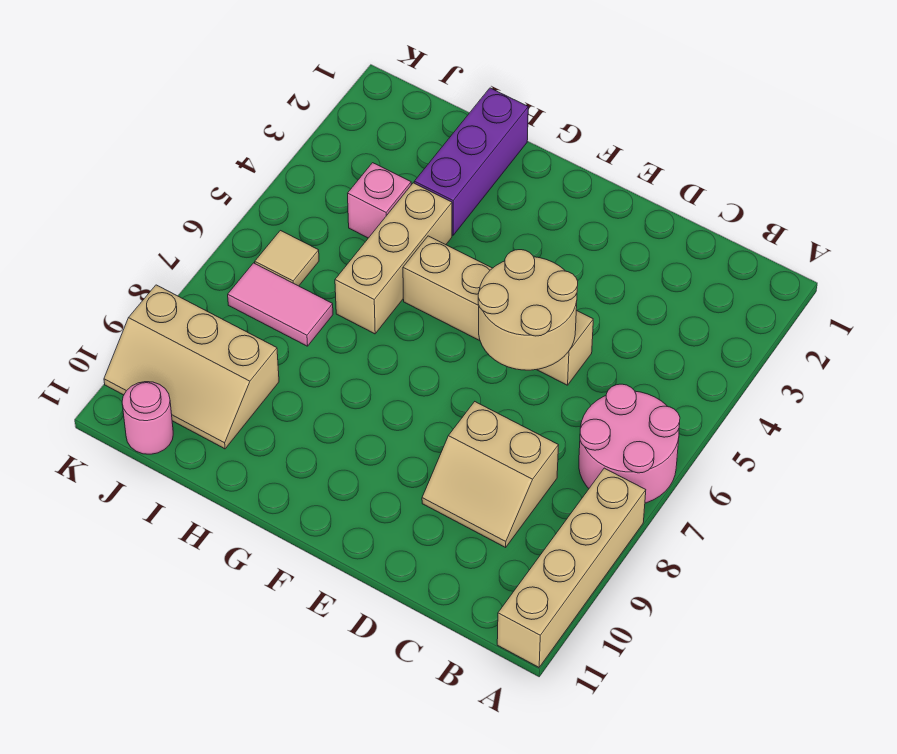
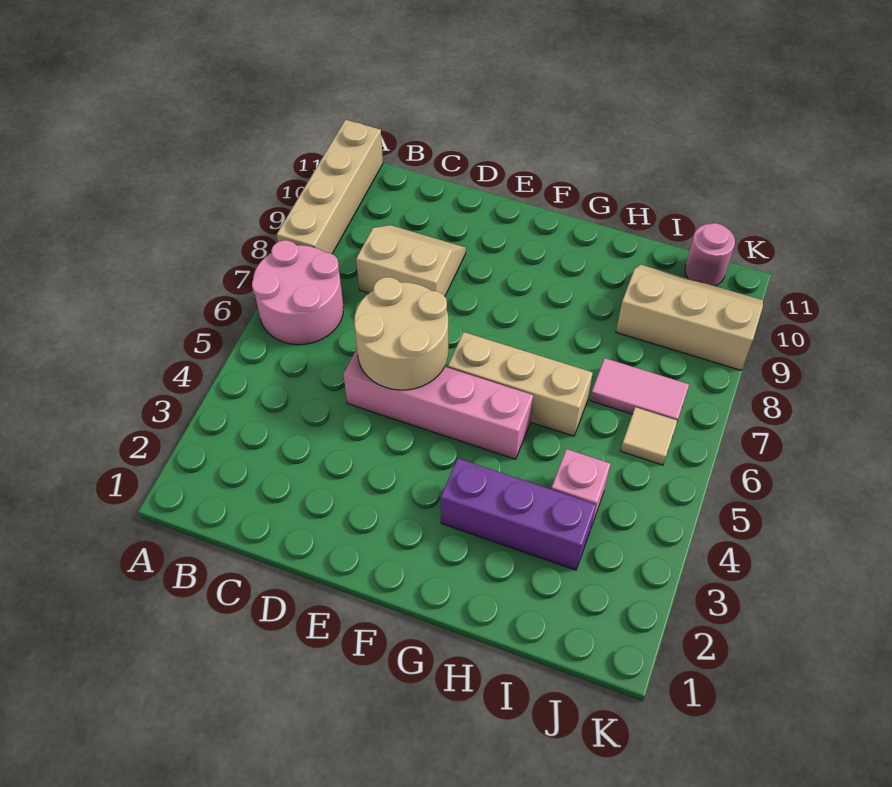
tan brick D5:G5 level 1 -> pink brick D5:G5 level 1
purple brick H1:H3 level 1 -> purple brick G3:I3 level 1
tan brick H4:H6 level 1 -> tan brick F6:H6 level 1

